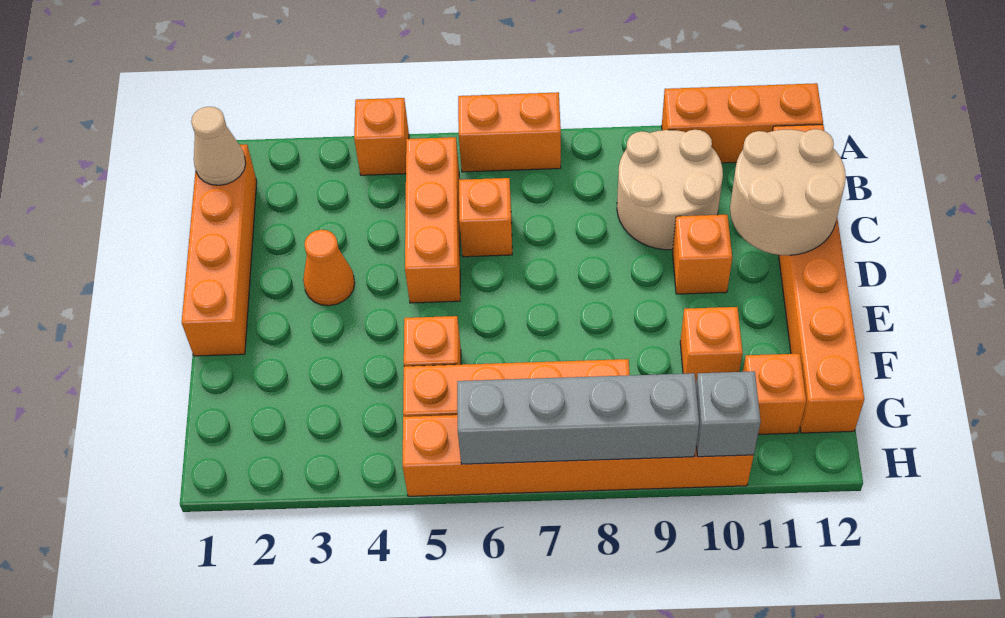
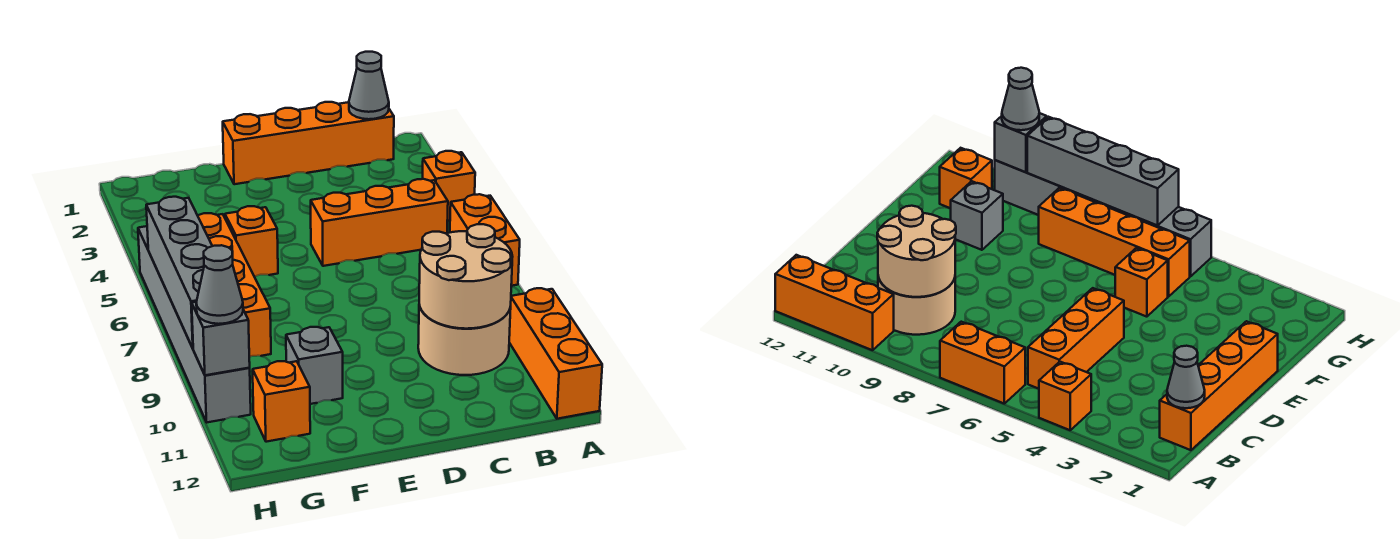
tan cone B1 level 2 -> grey cone B1 level 2
orange brick B12:G12 level 1 -> none
orange brick C6 level 1 -> none
tan round brick C11:D12 level 2 -> tan round brick B9:C10 level 2
orange cone D3 level 1 -> none
orange brick D10 level 1 -> none
orange brick F10 level 1 -> grey brick F10 level 1
orange brick H5:H10 level 1 -> grey brick H5:H10 level 1
none -> grey cone H10 level 3

